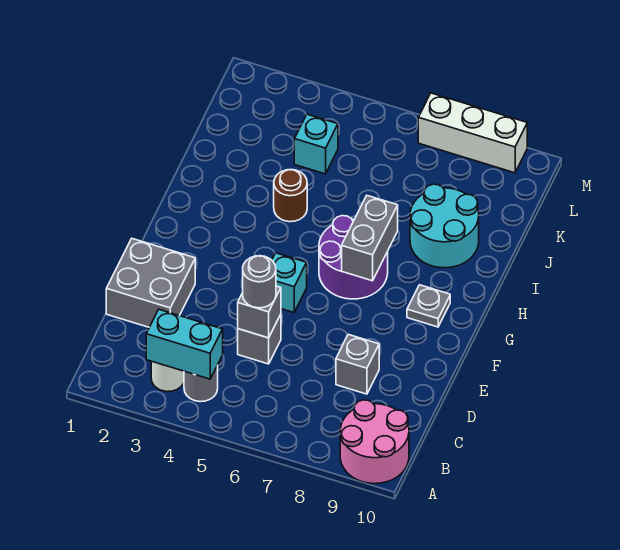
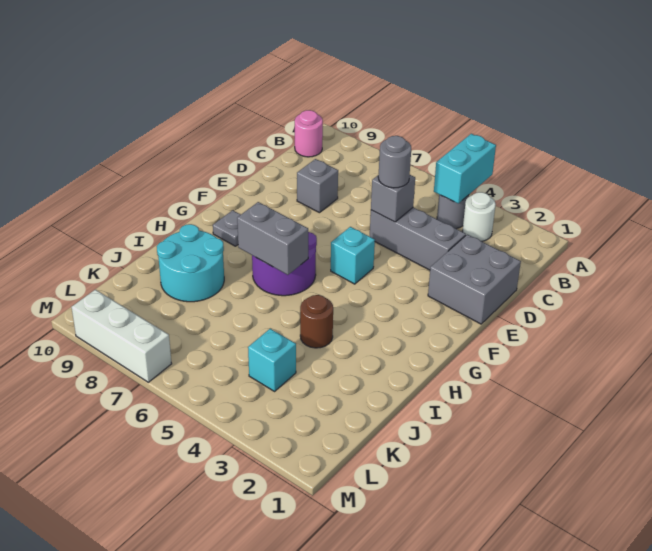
pink round brick A9:B10 level 1 -> pink round brick B10 level 1
cyan brick B3:B4 level 2 -> cyan brick A4:B4 level 2
grey brick D5 level 1 -> grey brick D3:D5 level 1
grey brick G7:H7 level 2 -> grey brick H6:H7 level 2

